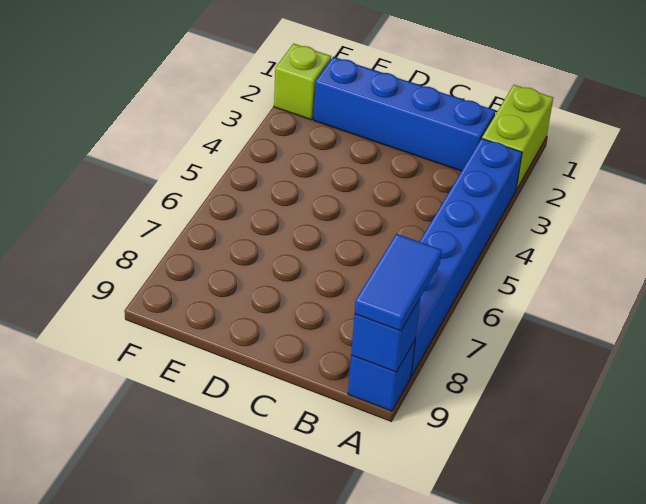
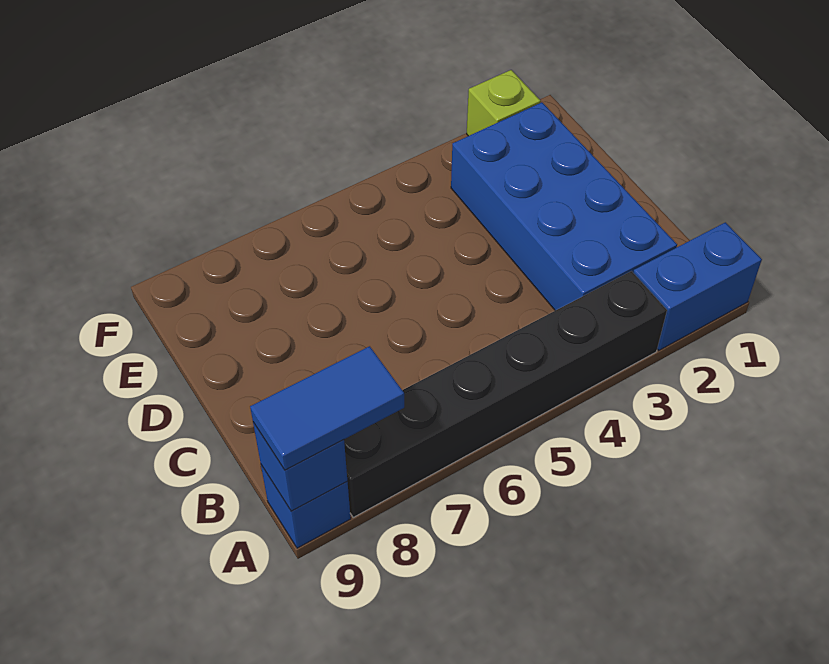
lime brick A1:A2 level 1 -> blue brick A1:A2 level 1
blue brick A3:A8 level 1 -> black brick A3:A8 level 1
blue brick B2:E2 level 1 -> blue brick B2:E3 level 1

